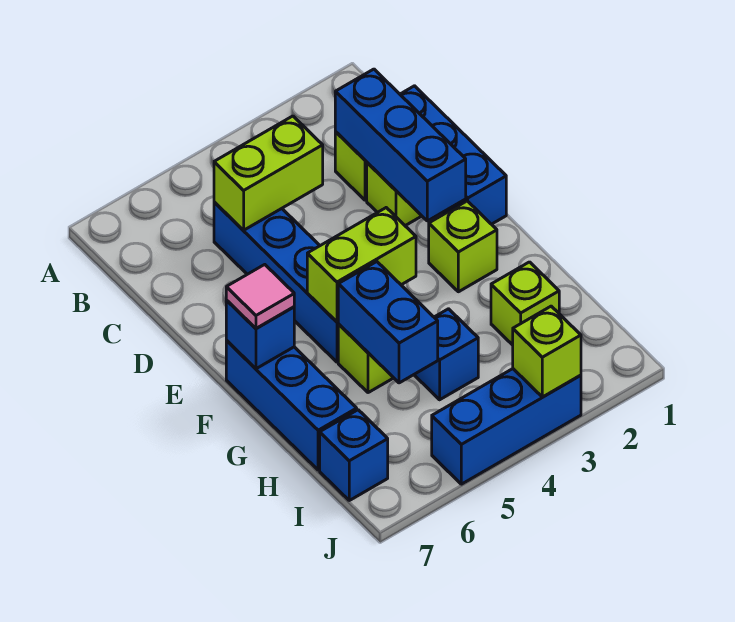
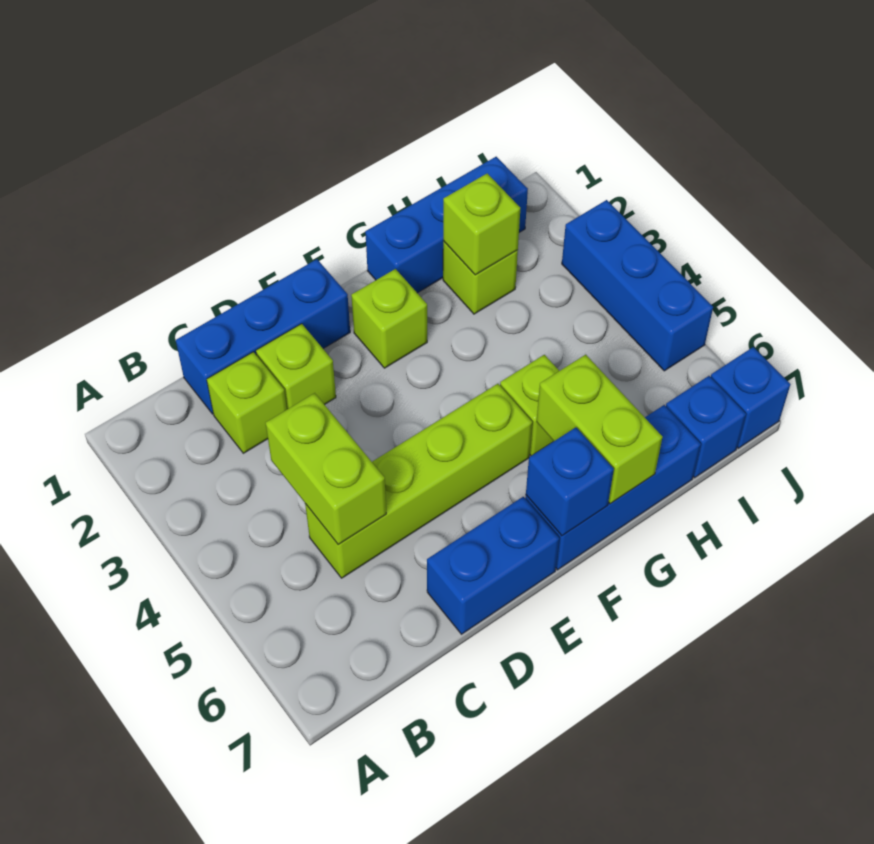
blue brick C2:E2 level 2 -> blue brick G1:I1 level 1
blue brick C5:F5 level 1 -> lime brick C5:F5 level 1
lime brick F4:F5 level 2 -> lime brick G6:G7 level 2
pink tile F7 level 3 -> none
blue brick G5:H5 level 2 -> blue brick D7:E7 level 1
blue brick H4 level 1 -> blue brick J7 level 1
lime brick J3 level 2 -> lime brick H2 level 2

